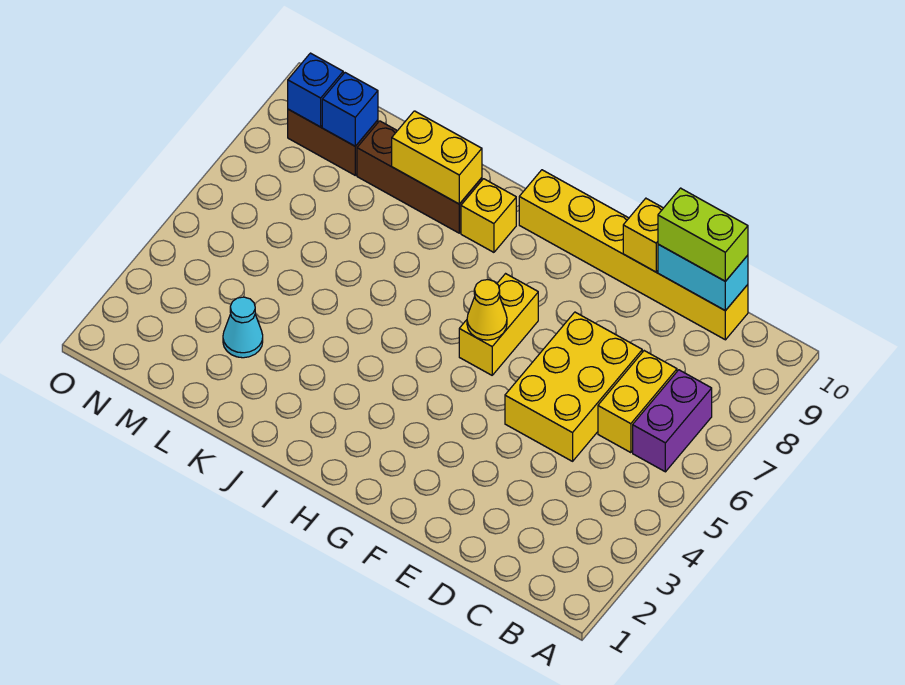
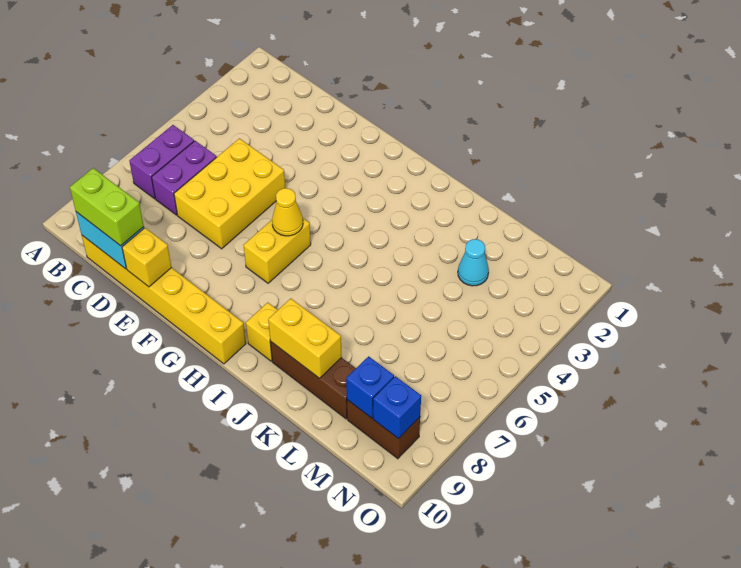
yellow brick C6:C7 level 1 -> purple brick C6:C7 level 1

